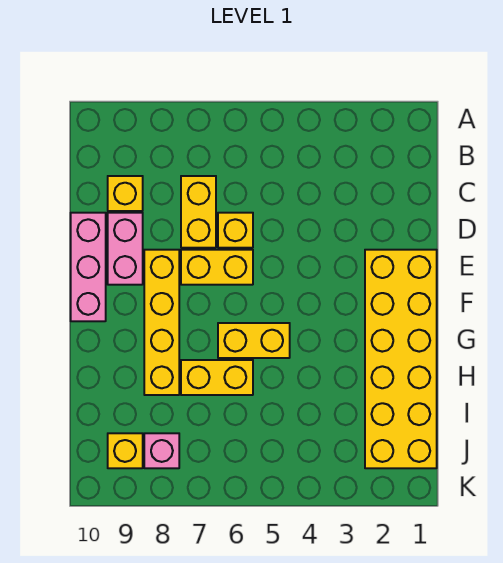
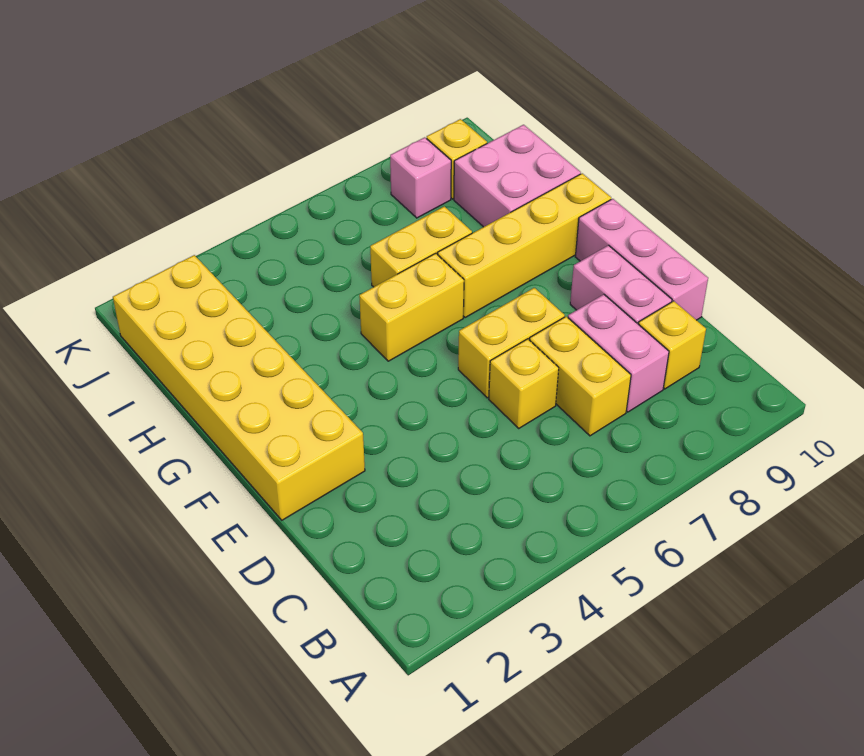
none -> pink brick C8:D8 level 1
yellow brick E8:H8 level 1 -> yellow brick G7:G10 level 1
none -> pink brick H9:I10 level 1

